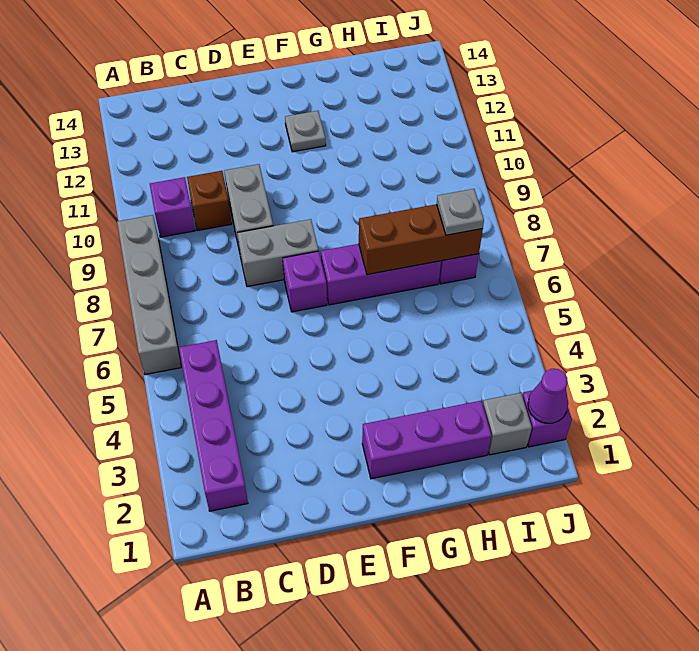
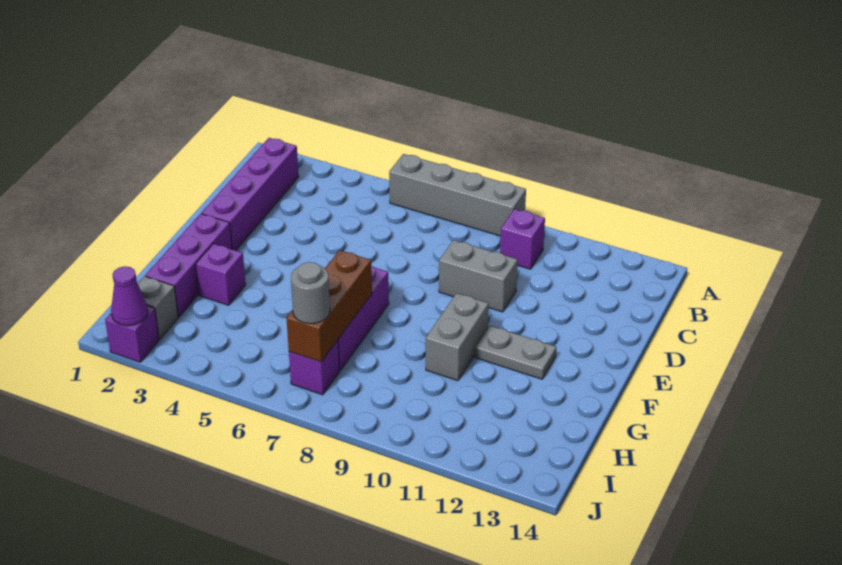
purple brick B2:B5 level 1 -> purple brick B2:E2 level 1
brown brick C10 level 1 -> none
grey brick D8:E8 level 1 -> grey brick F10:G10 level 1
purple brick E7 level 1 -> purple brick G3 level 1
grey plate F12 level 1 -> grey plate F11:F12 level 1
grey plate I7 level 3 -> grey round brick I7 level 3

